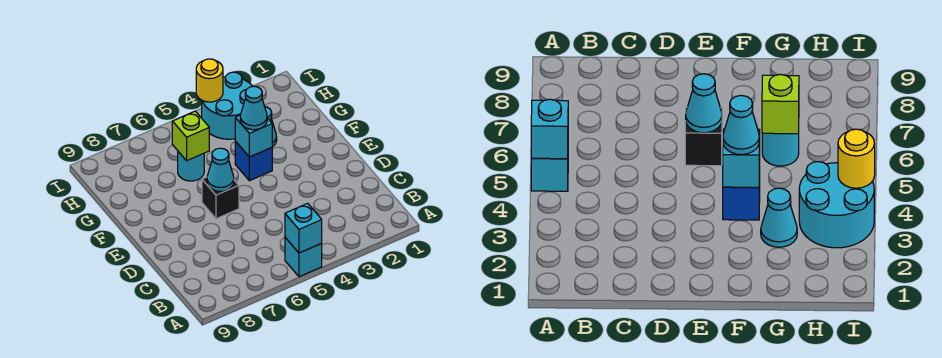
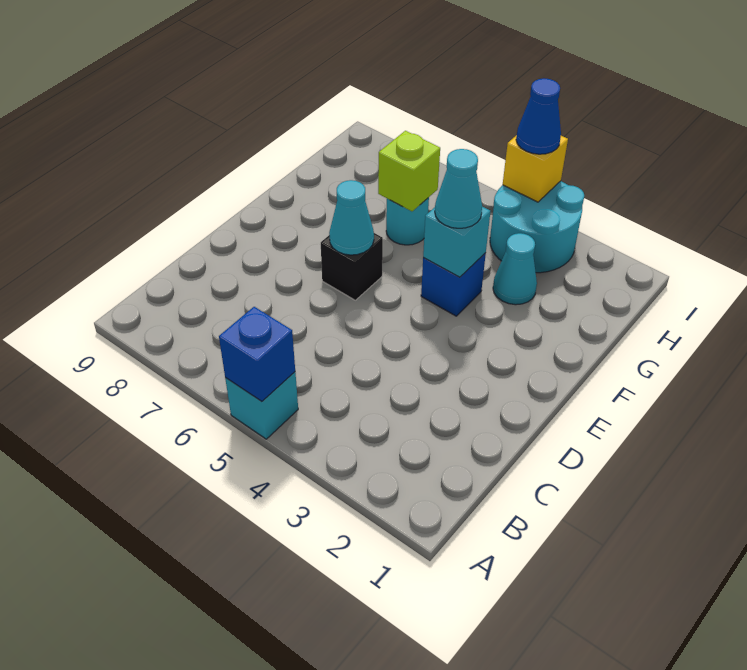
cyan brick A5 level 2 -> blue brick A5 level 2
yellow round brick I4 level 2 -> yellow brick I4 level 2
none -> blue cone I4 level 3

